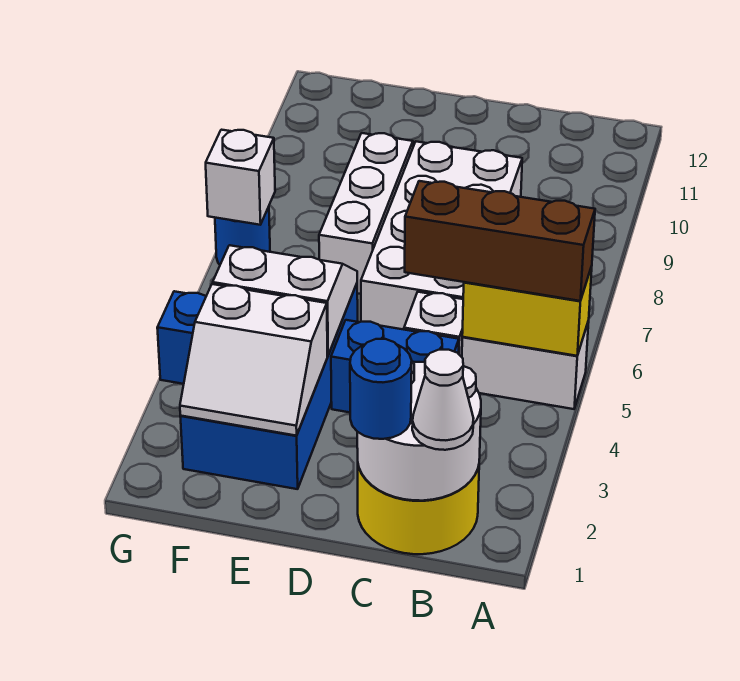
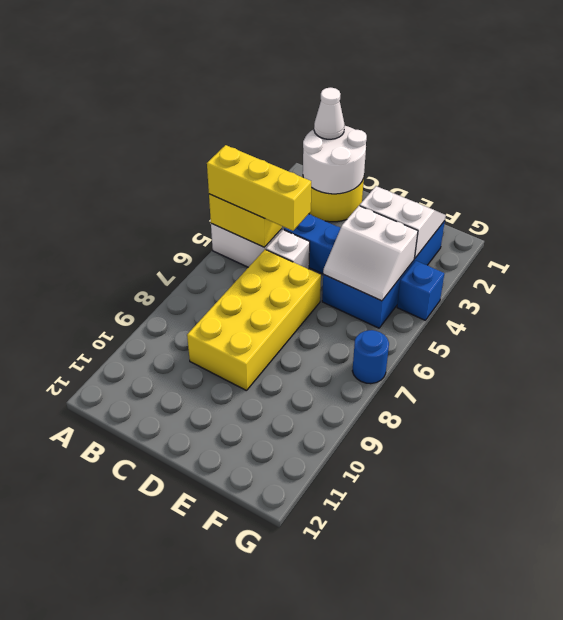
brown brick A5:C5 level 3 -> yellow brick A5:C5 level 3
blue round brick C1 level 3 -> none
white brick C6:D9 level 1 -> yellow brick C6:D9 level 1
white brick E7:E9 level 1 -> none
white brick G7 level 2 -> none

